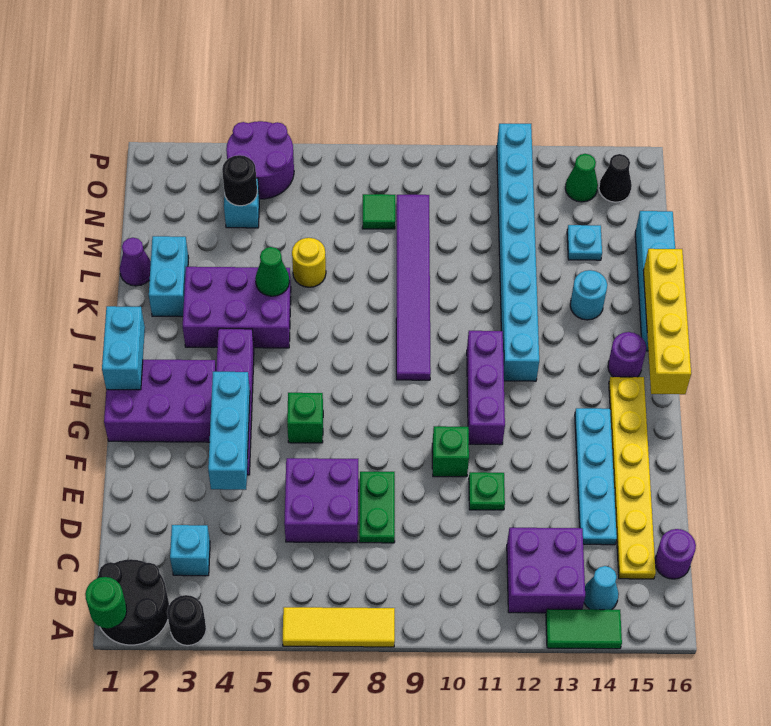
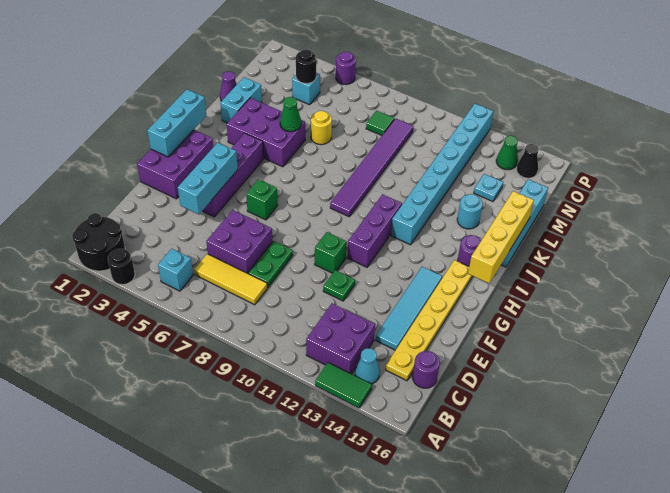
green round brick A1 level 2 -> none
yellow tile A6:A8 level 1 -> yellow tile C6:C8 level 1
cyan brick C3 level 1 -> cyan brick B5 level 1
cyan plate D14:G14 level 1 -> cyan tile D14:G14 level 1
purple brick G1:H3 level 1 -> purple brick F1:H2 level 1
cyan brick H1:I1 level 2 -> cyan brick G1:I1 level 2
purple round brick O4:P5 level 1 -> purple round brick P5 level 1

